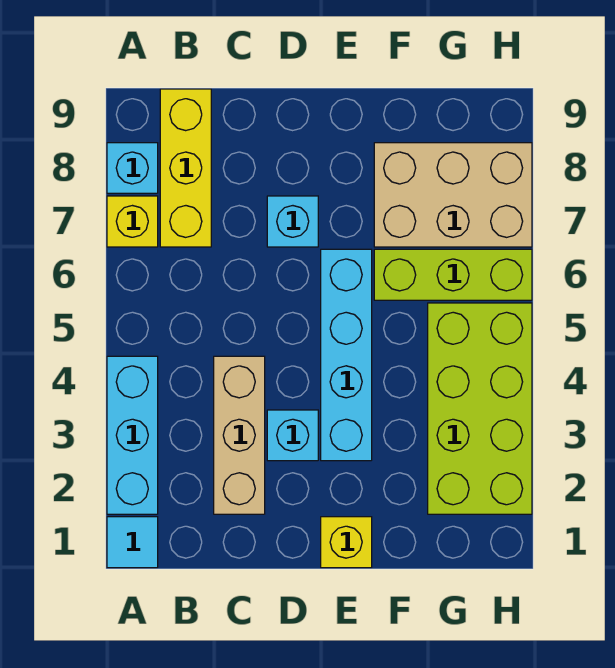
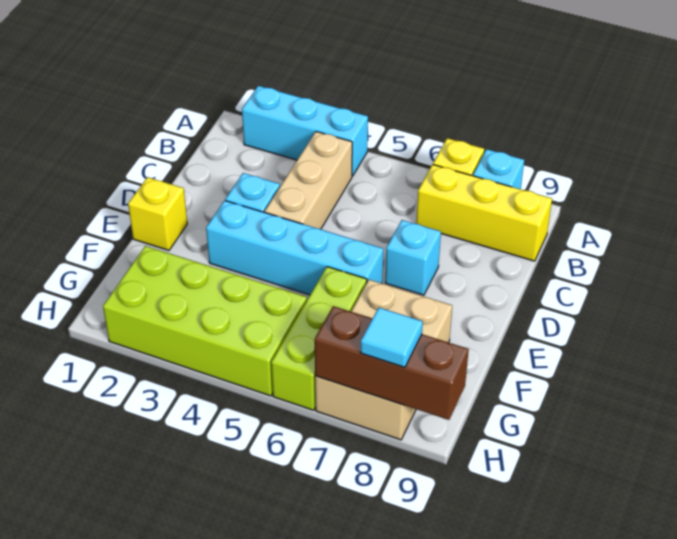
cyan tile A1 level 1 -> cyan tile H8 level 3
tan brick C2:C4 level 1 -> tan brick B4:D4 level 1
none -> brown brick H7:H9 level 2

